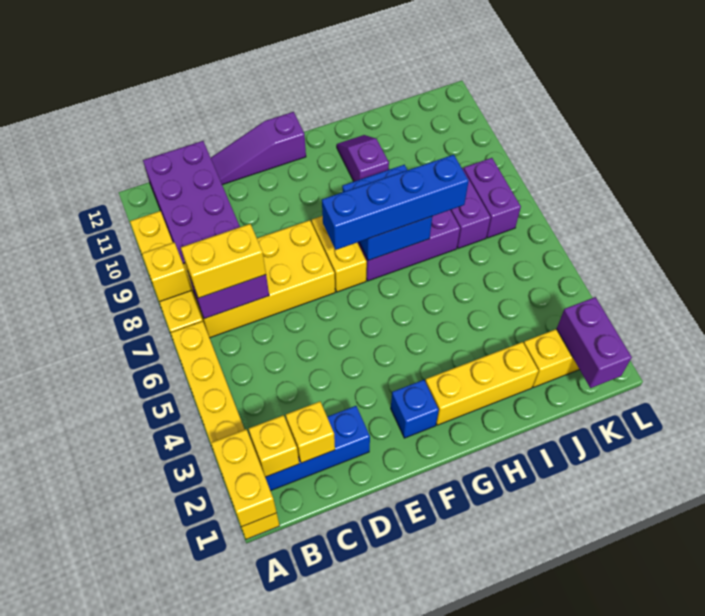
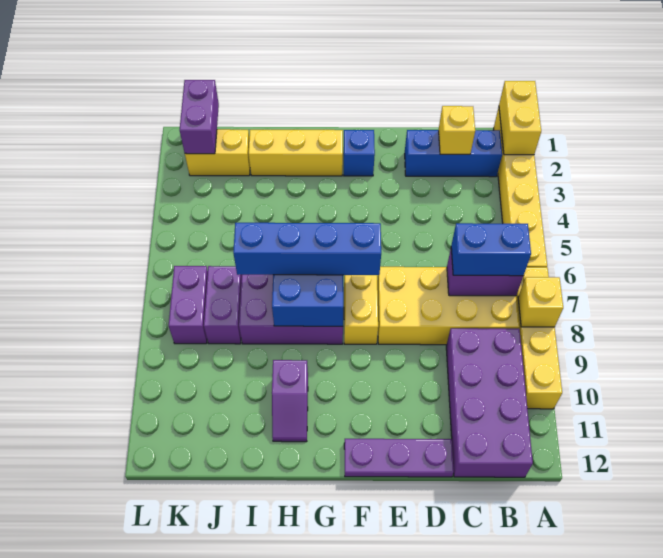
yellow brick B2 level 2 -> none
yellow brick B7:C7 level 3 -> blue brick B7:C7 level 3
purple slope D12:F12 level 1 top F -> purple plate D12:F12 level 1

